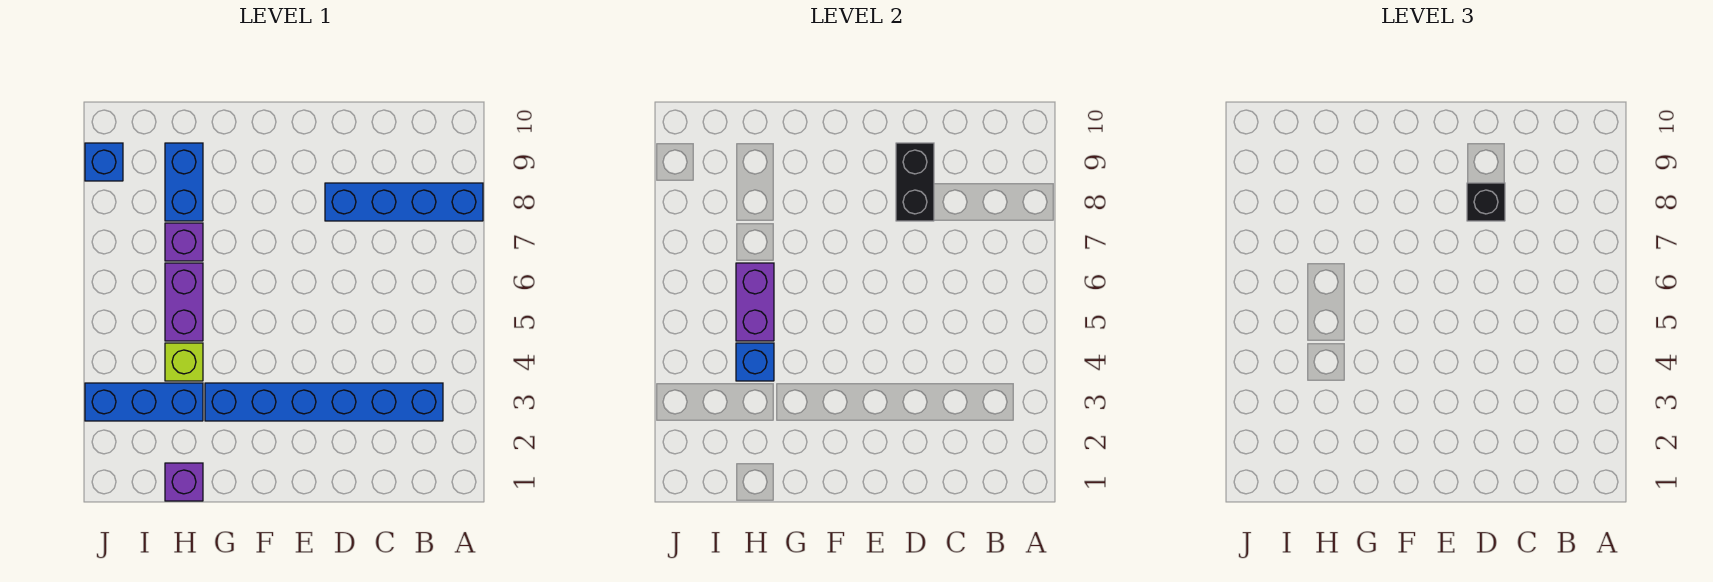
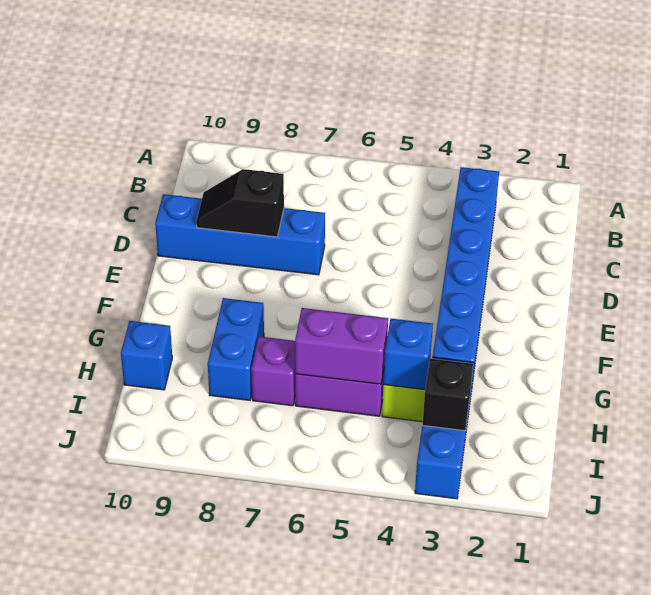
blue brick A8:D8 level 1 -> blue brick D7:D10 level 1
black brick D8:D9 level 2 -> black slope D8:D9 level 2 top 8
black brick D8 level 3 -> black brick I3 level 2
purple brick H1 level 1 -> none
blue brick H8:H9 level 1 -> blue brick G8:H8 level 1
blue brick J9 level 1 -> blue brick H10 level 1

